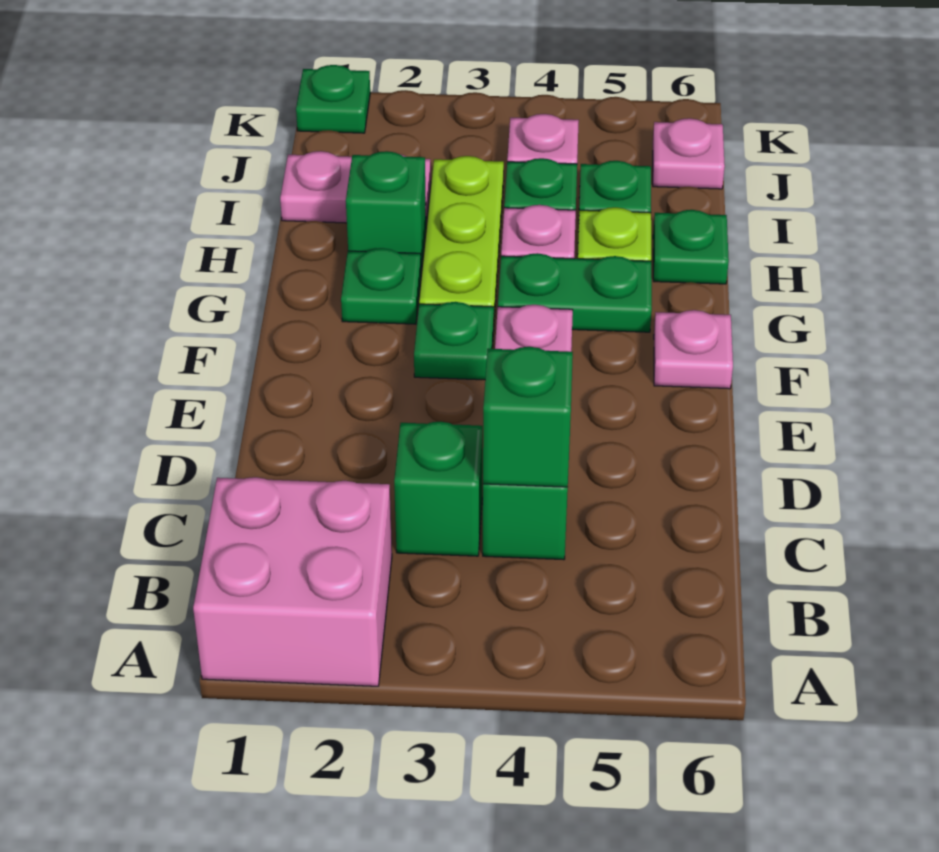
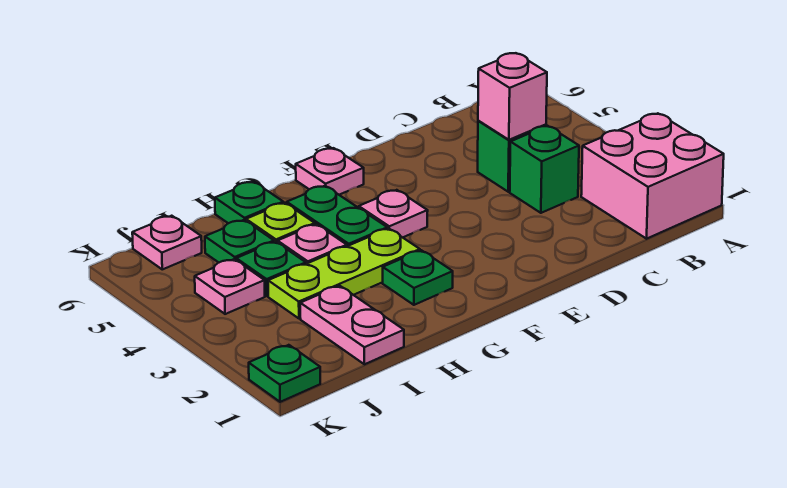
green brick C4 level 2 -> pink brick C4 level 2
green plate F3 level 1 -> none
green brick H2 level 1 -> none

